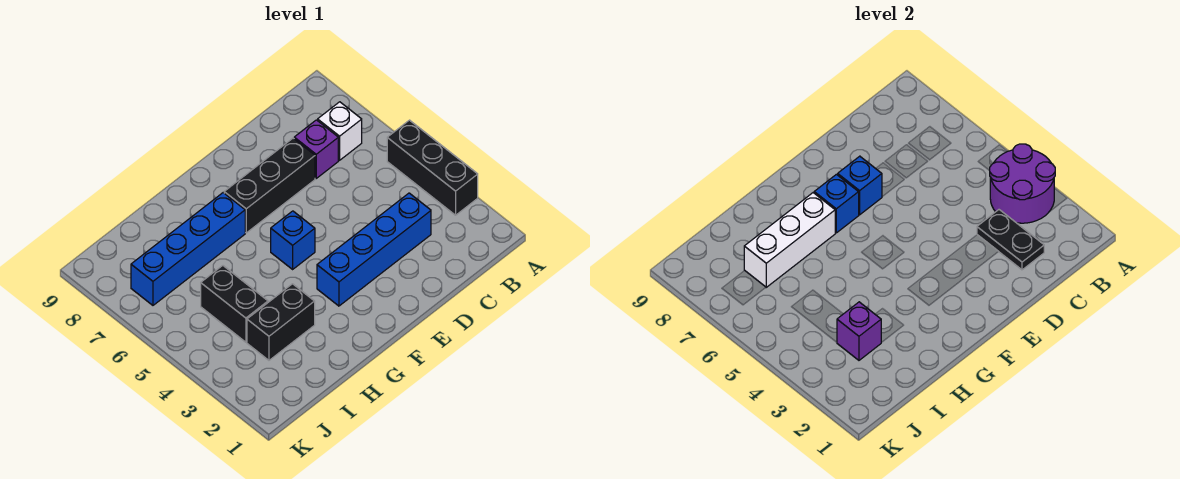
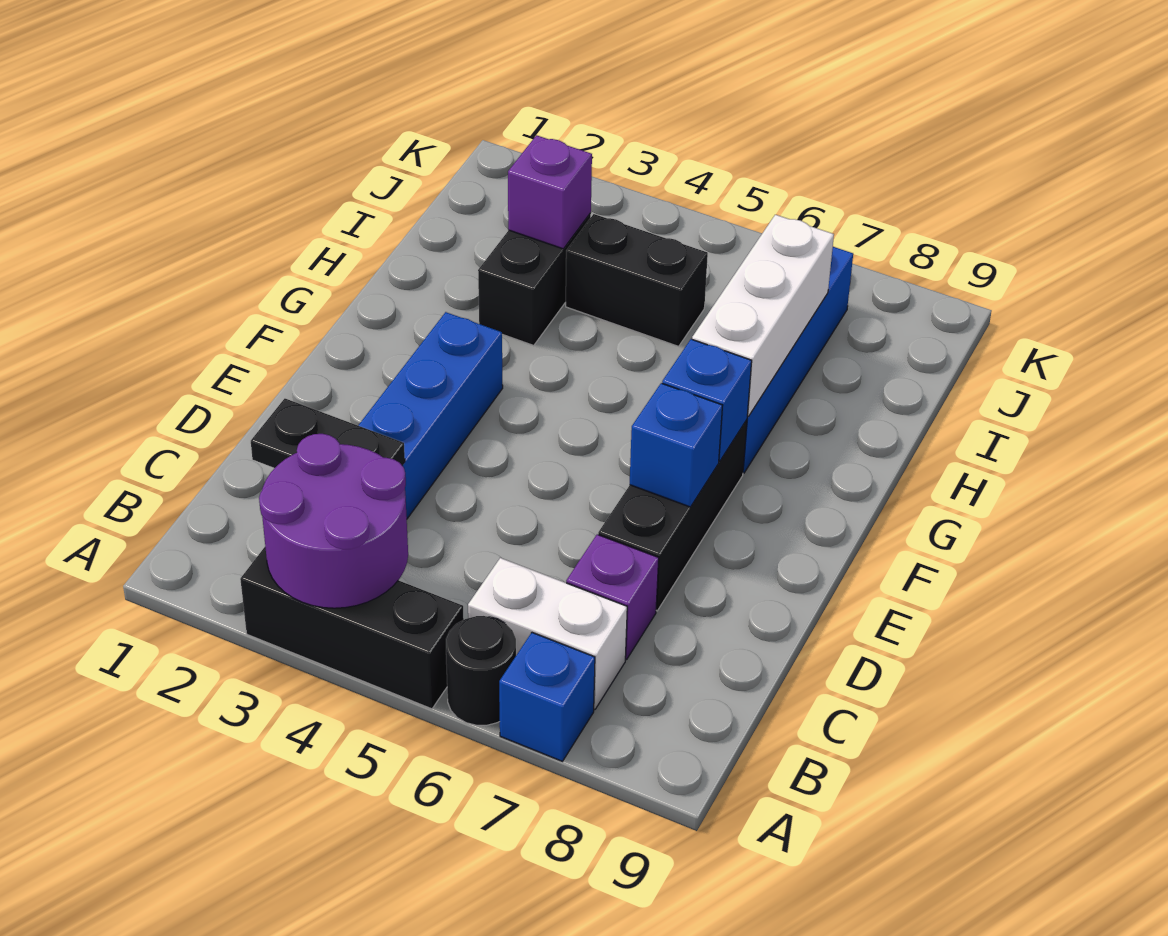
none -> black round brick A6 level 1
white brick B7 level 1 -> white brick B6:B7 level 1
blue brick F5 level 1 -> blue brick A7 level 1

